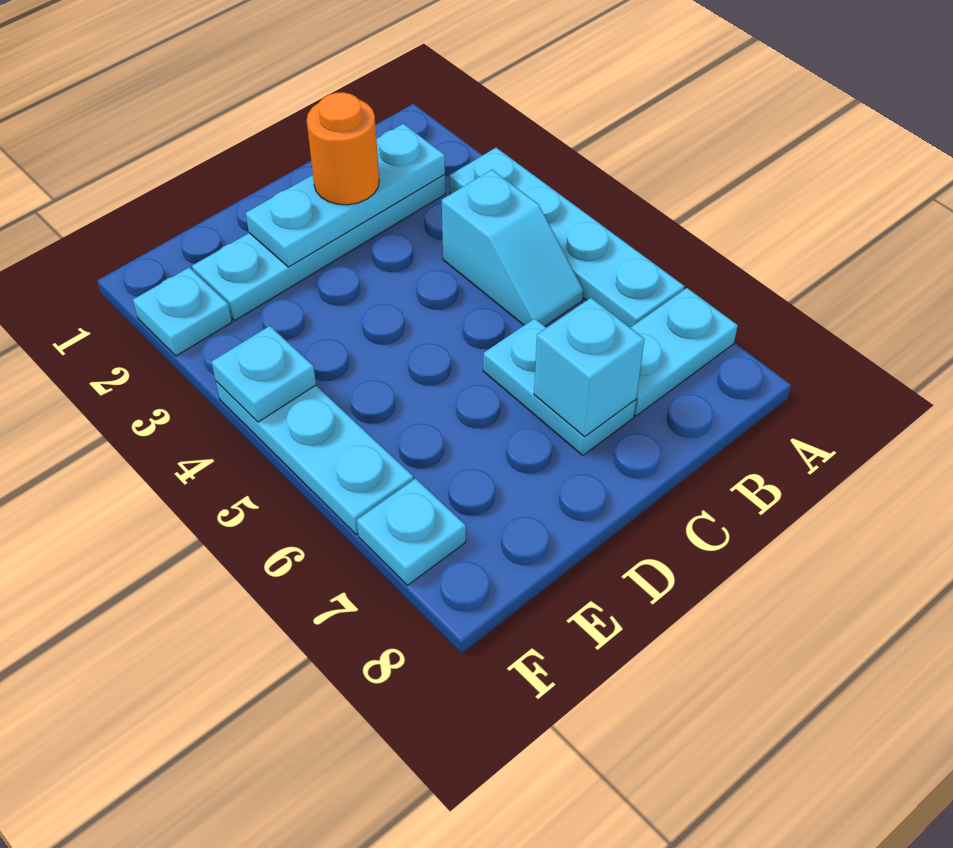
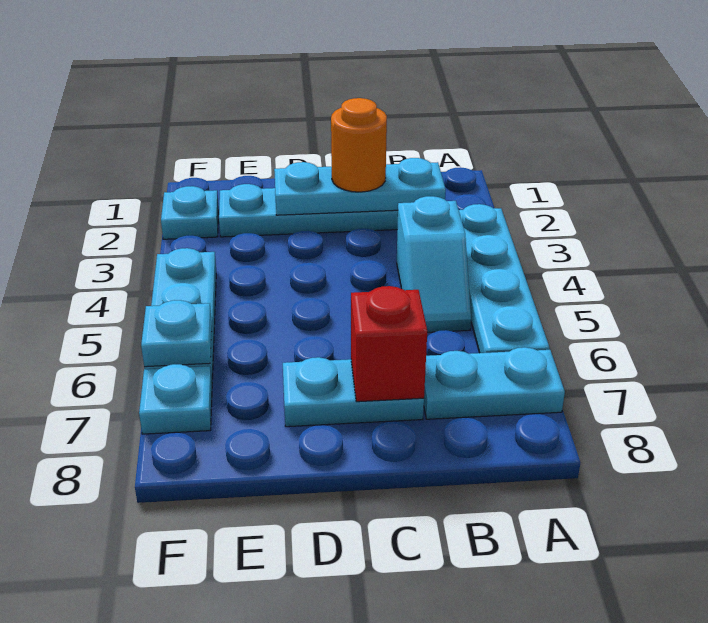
cyan plate C6:C7 level 1 -> cyan plate C7:D7 level 1
cyan brick C7 level 2 -> red brick C7 level 2
cyan plate F4 level 2 -> cyan plate F6 level 2

